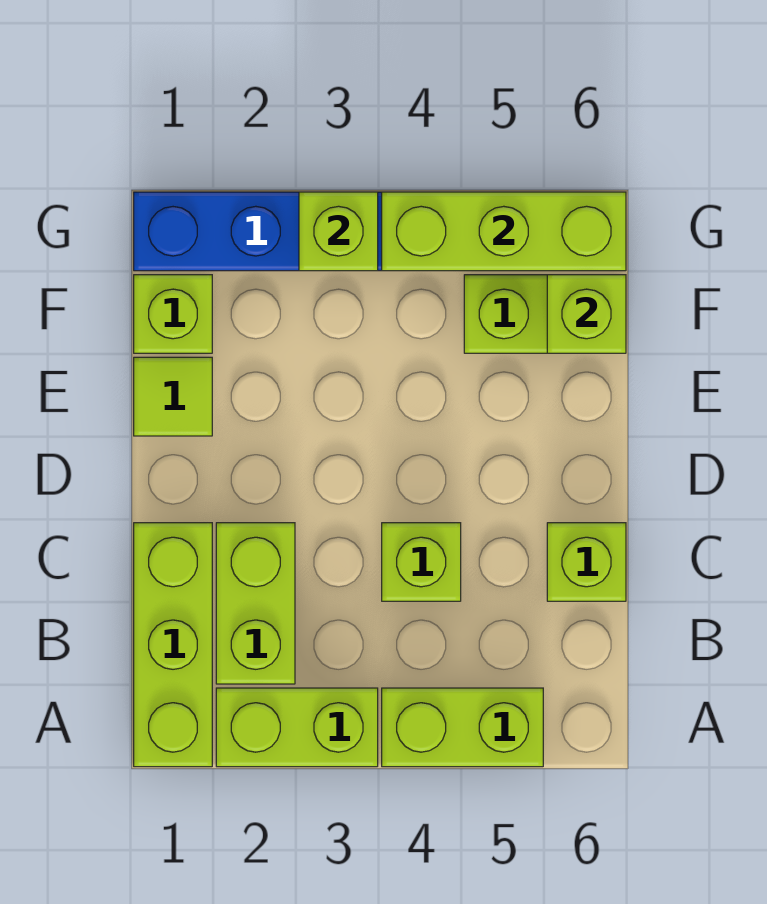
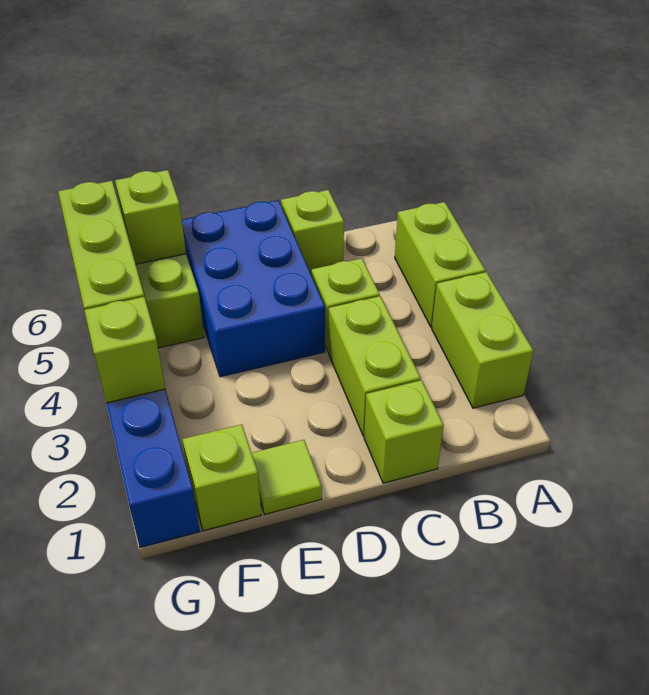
lime brick A1:C1 level 1 -> lime brick C1 level 1
lime brick B2:C2 level 1 -> lime brick C2:C3 level 1
none -> blue brick D4:E6 level 1

